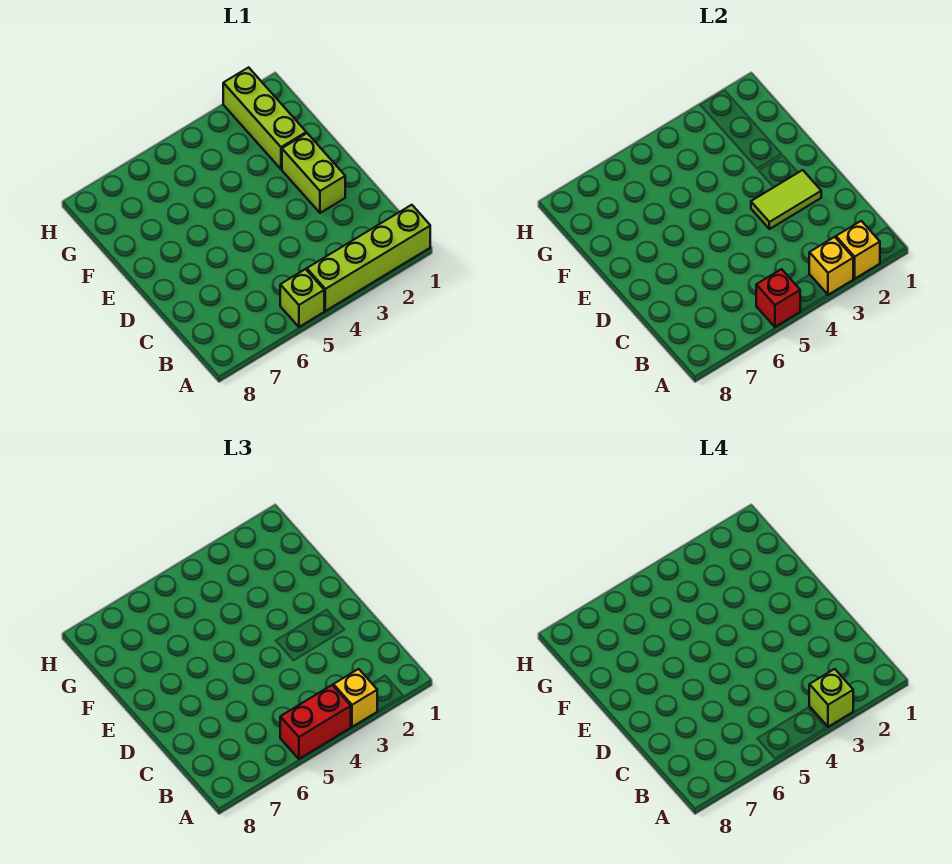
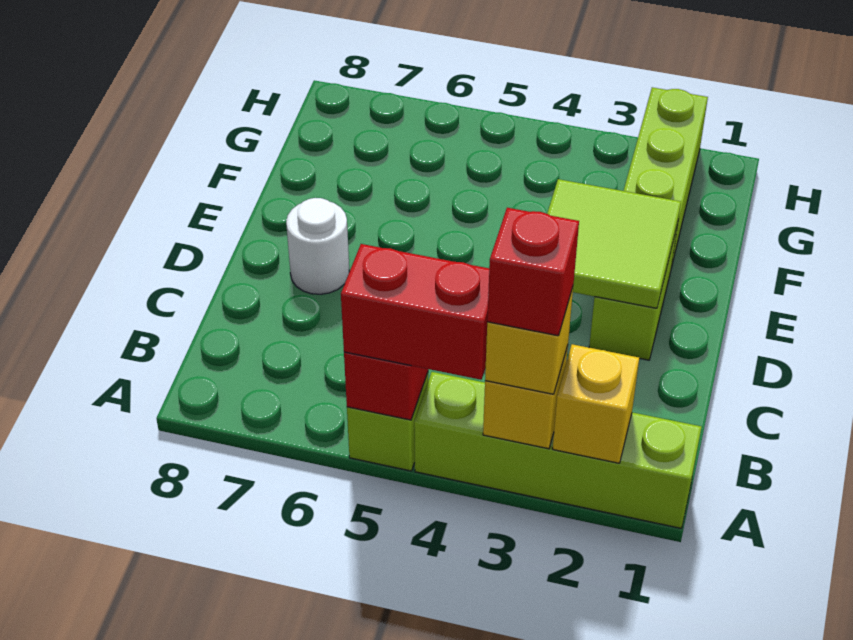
lime brick A3 level 4 -> red brick A3 level 4
lime tile D2:D3 level 2 -> lime tile D2:E3 level 2
none -> white round brick D7 level 1

